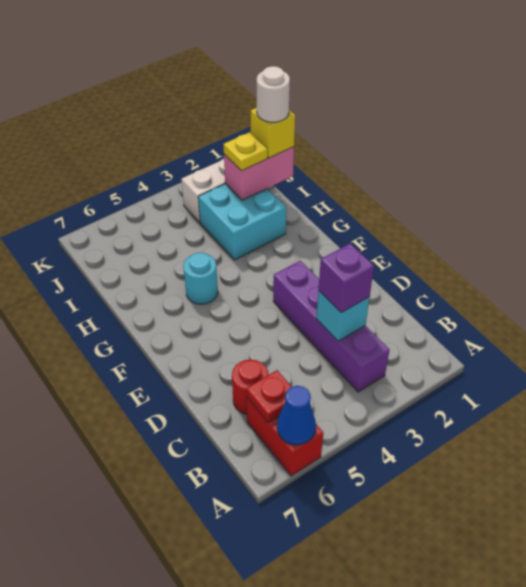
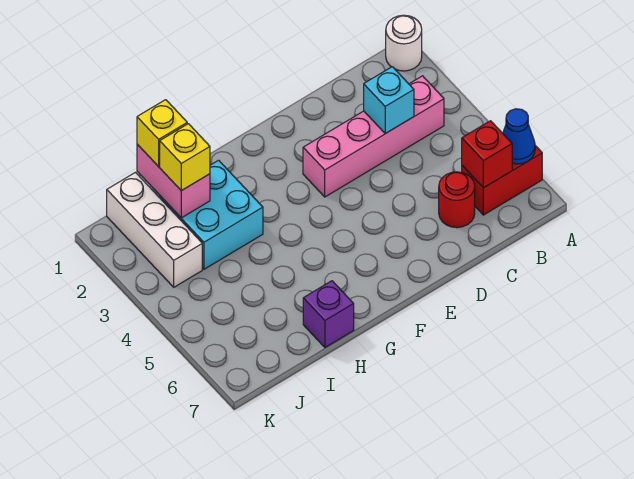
purple brick B3:E3 level 1 -> pink brick B3:E3 level 1
red plate B6 level 2 -> red brick B6 level 2
purple brick C3 level 3 -> purple brick H7 level 1
cyan round brick G5 level 1 -> none
white round brick I1 level 4 -> white round brick A1 level 1
yellow plate I2 level 3 -> yellow brick I2 level 3

